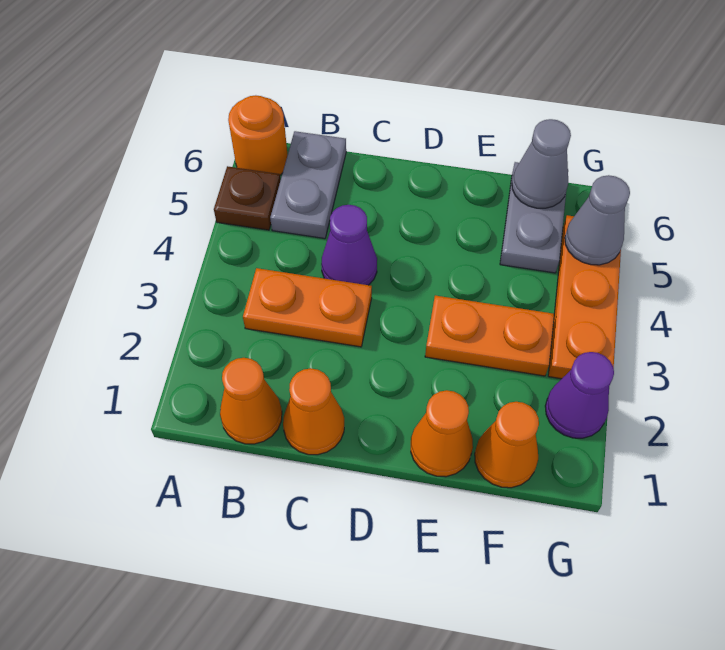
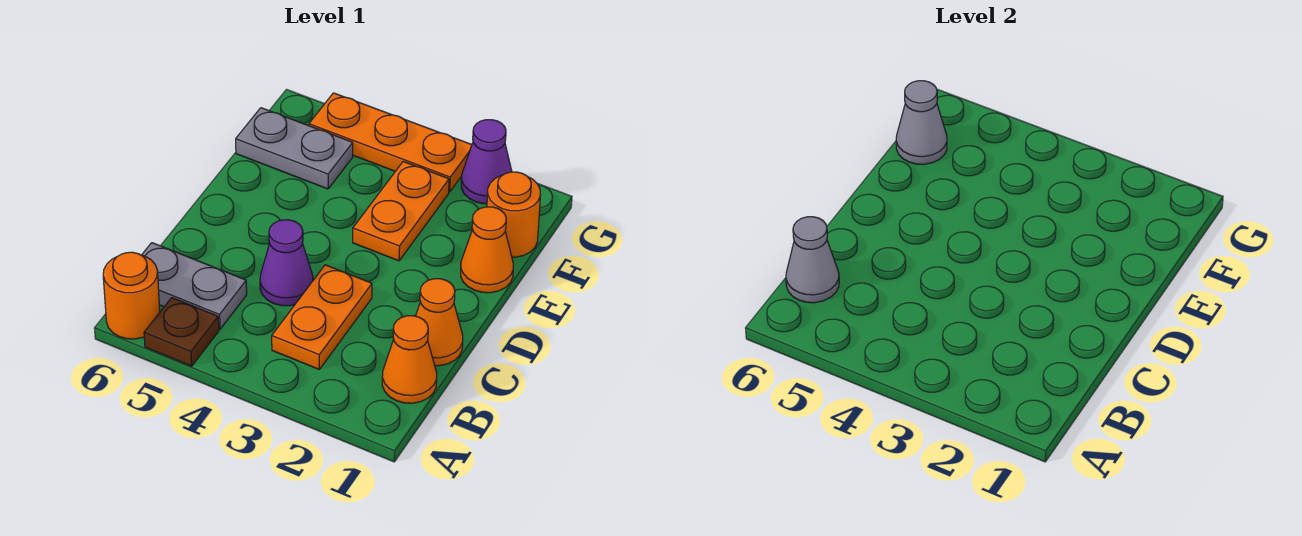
orange cone F1 level 1 -> orange round brick F1 level 1
grey cone G5 level 2 -> grey cone B6 level 2

